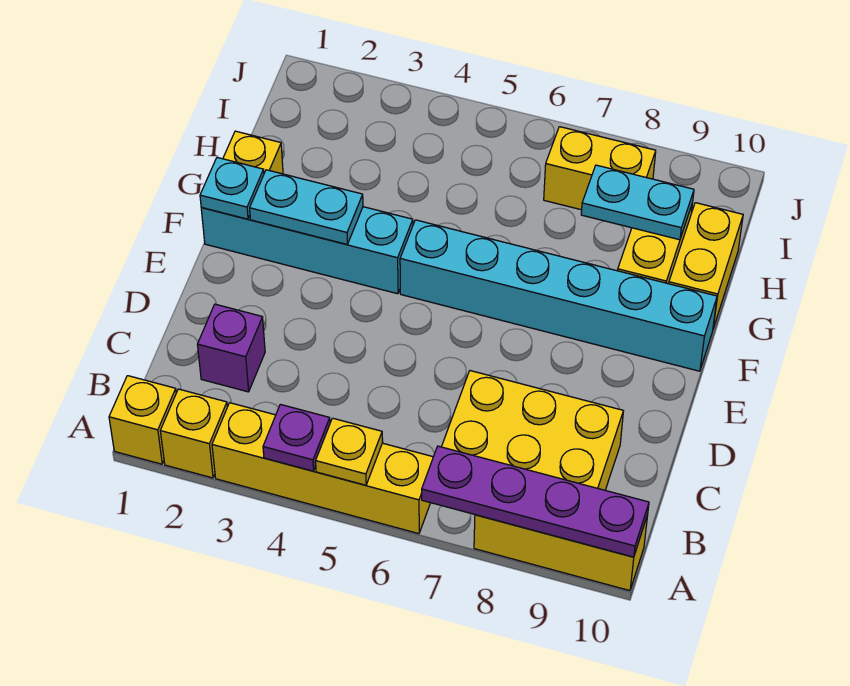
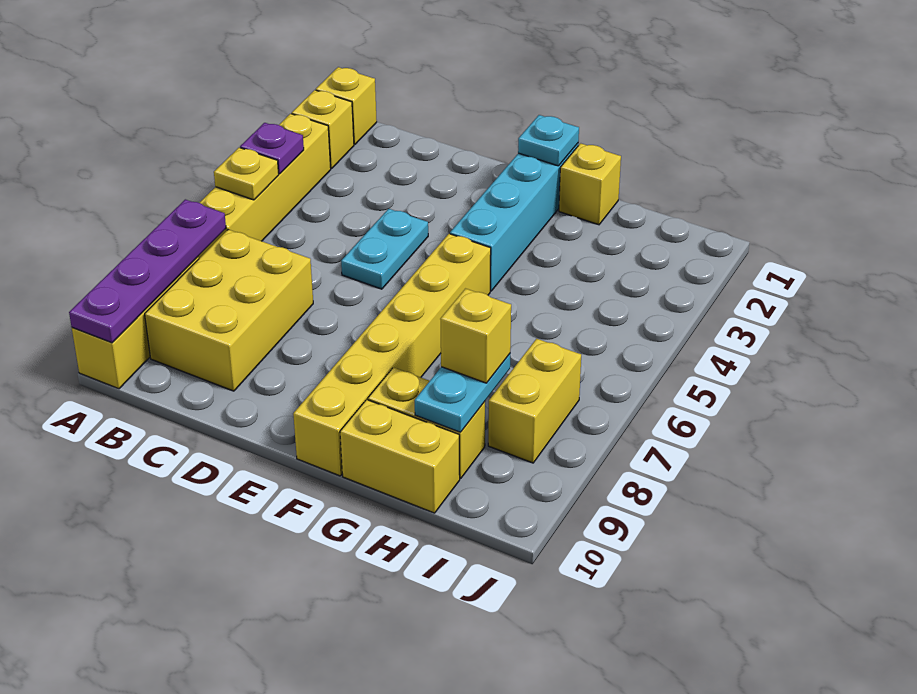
purple brick C2 level 1 -> none
cyan plate F2:F3 level 2 -> cyan plate D4:D5 level 1
cyan brick F5:F10 level 1 -> yellow brick F5:F10 level 1
none -> yellow brick H8 level 3

